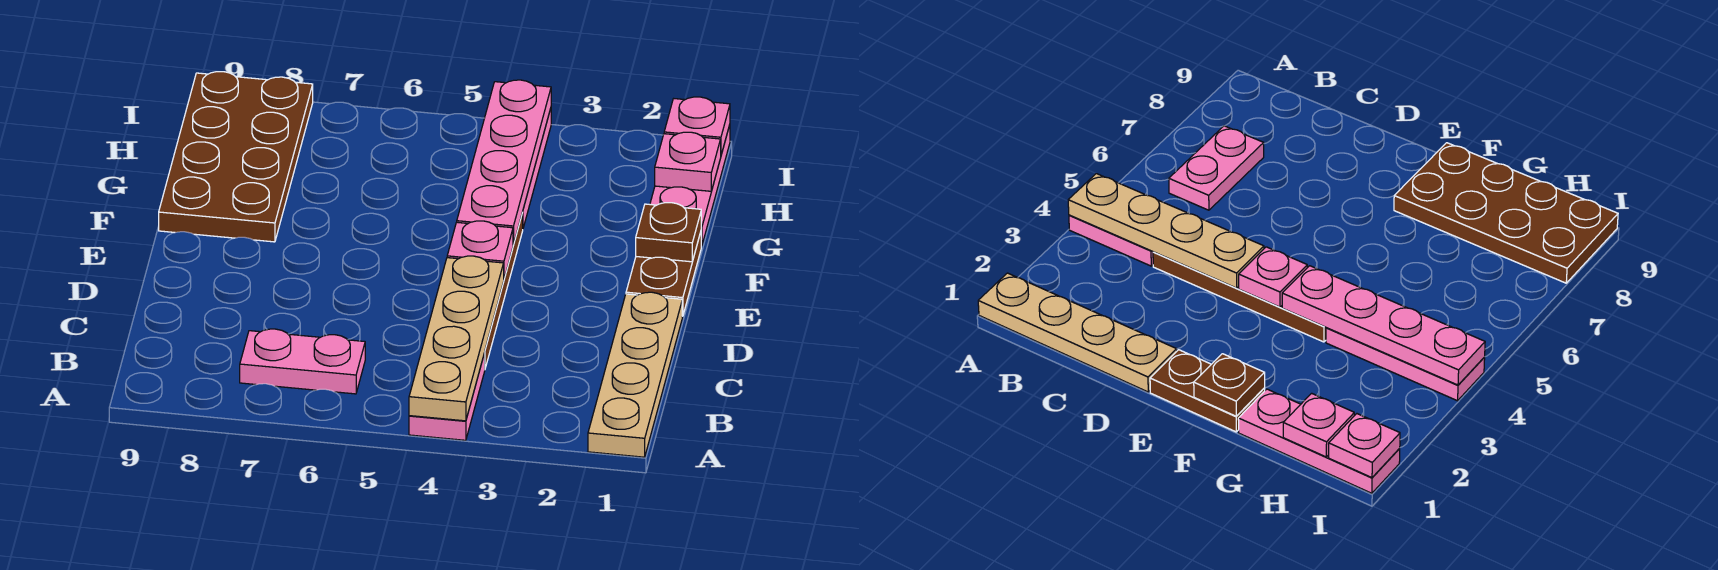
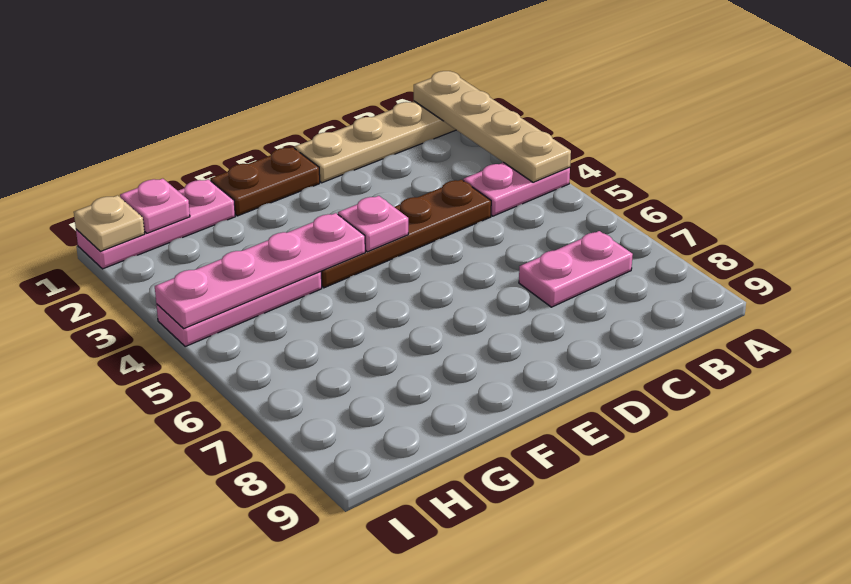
tan plate A4:D4 level 2 -> tan plate A1:A4 level 2
pink plate B6:B7 level 1 -> pink plate B7:C7 level 1
brown plate F1 level 2 -> none
brown plate F8:I9 level 1 -> none
pink plate I1 level 2 -> tan plate I1 level 2

